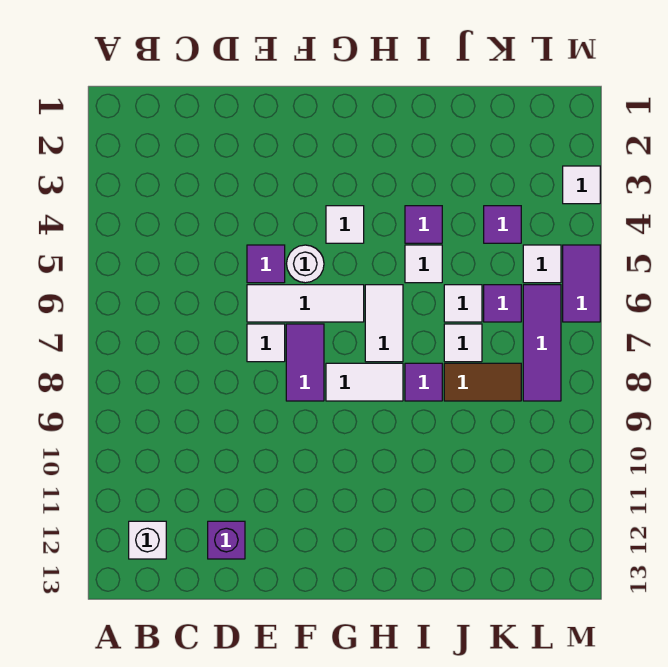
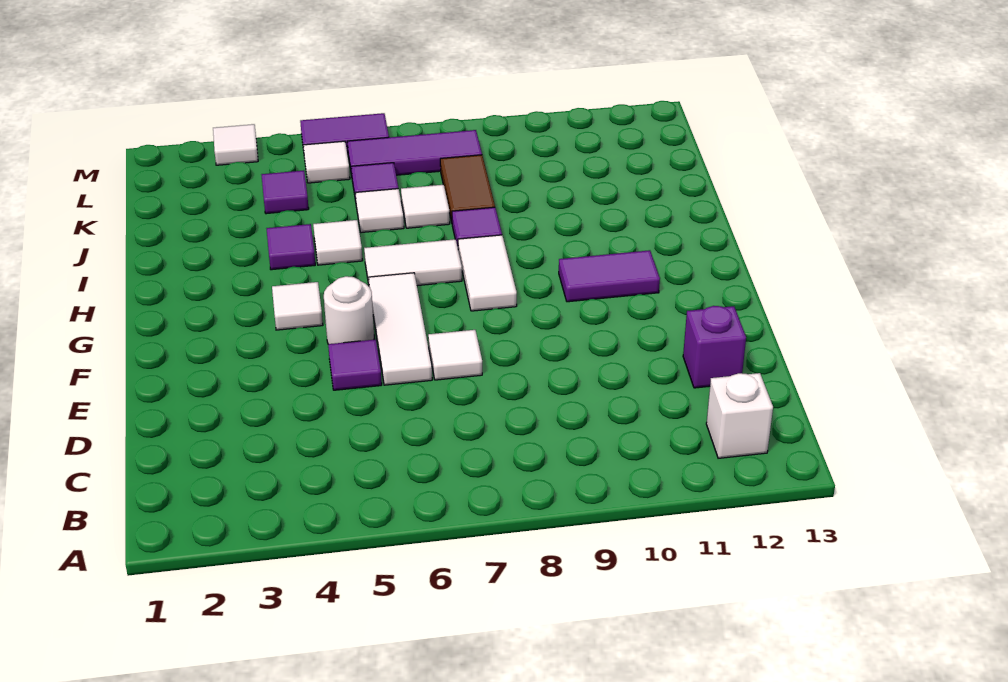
purple tile F7:F8 level 1 -> purple tile G10:G11 level 1

